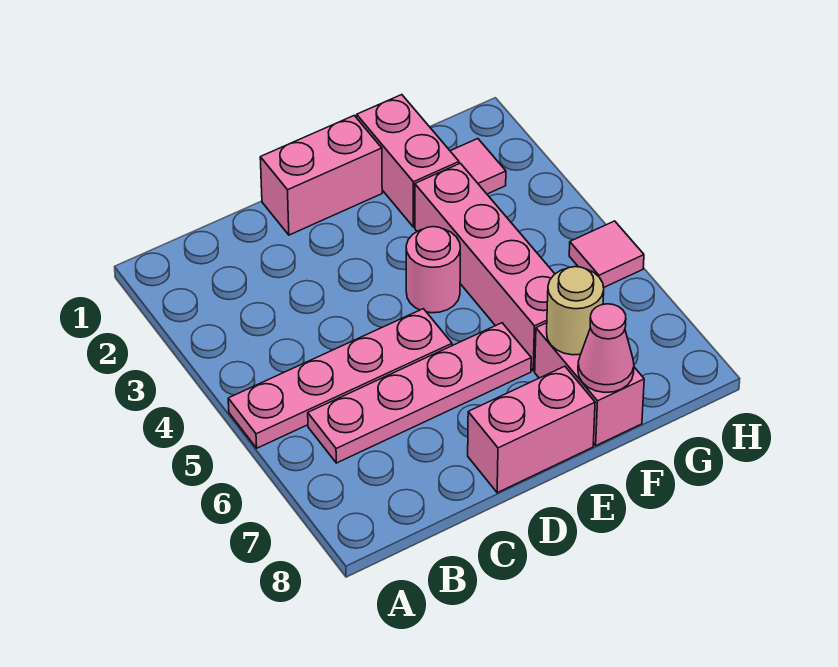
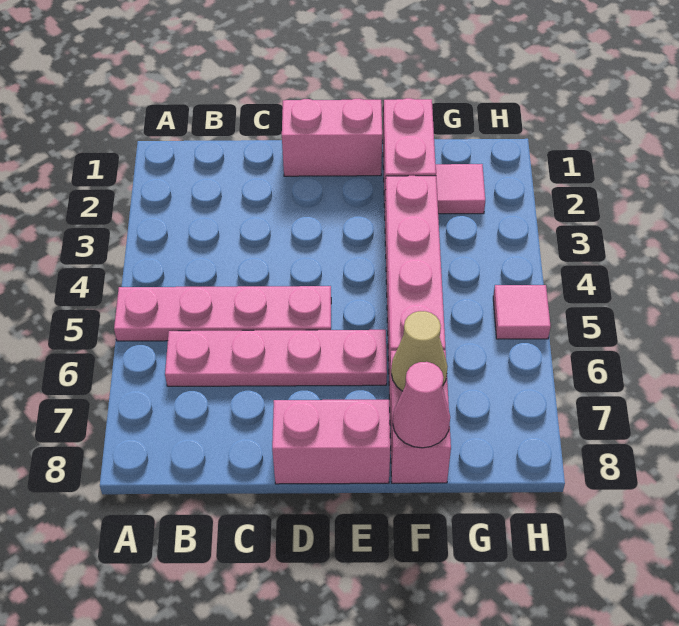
pink round brick E4 level 1 -> none
tan round brick F7 level 2 -> tan cone F7 level 2

